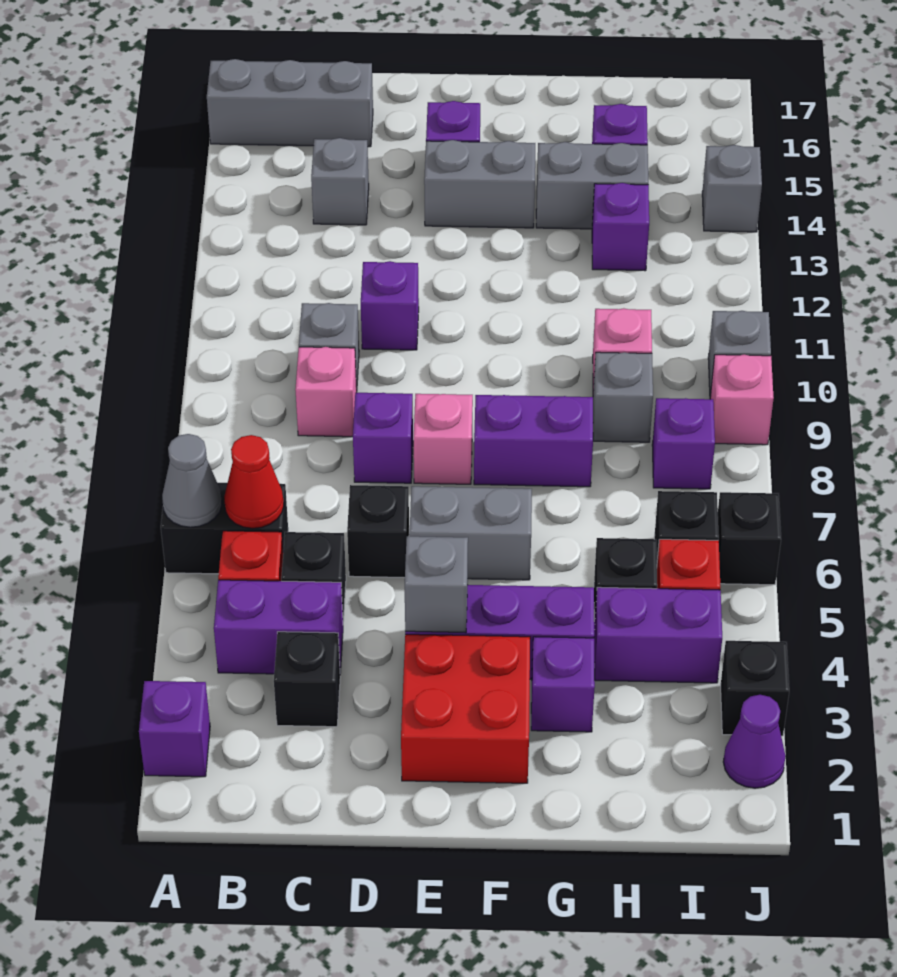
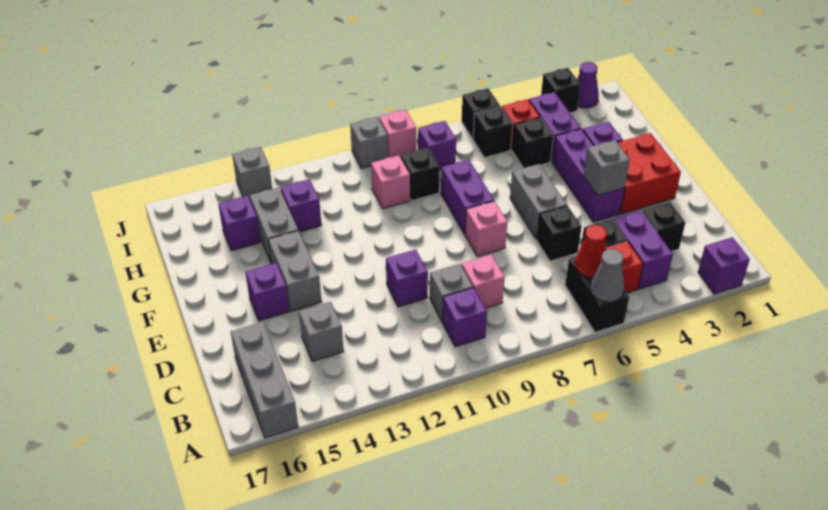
purple brick D8 level 1 -> purple brick B10 level 1
grey brick H9 level 1 -> black brick H9 level 1

